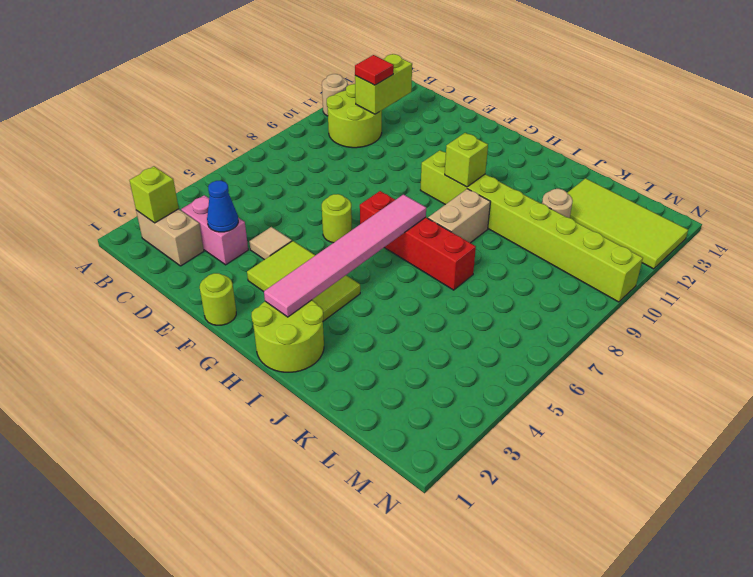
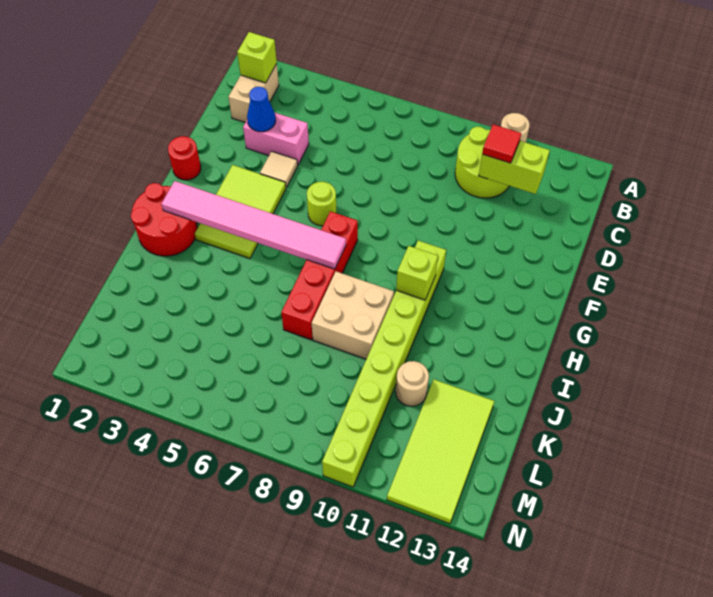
pink brick C3:D3 level 1 -> pink brick D3:D4 level 1
lime round brick F1 level 1 -> red round brick F1 level 1
lime round brick H1:I2 level 1 -> red round brick H1:I2 level 1
tan brick I8:I9 level 1 -> tan brick I8:J9 level 1

